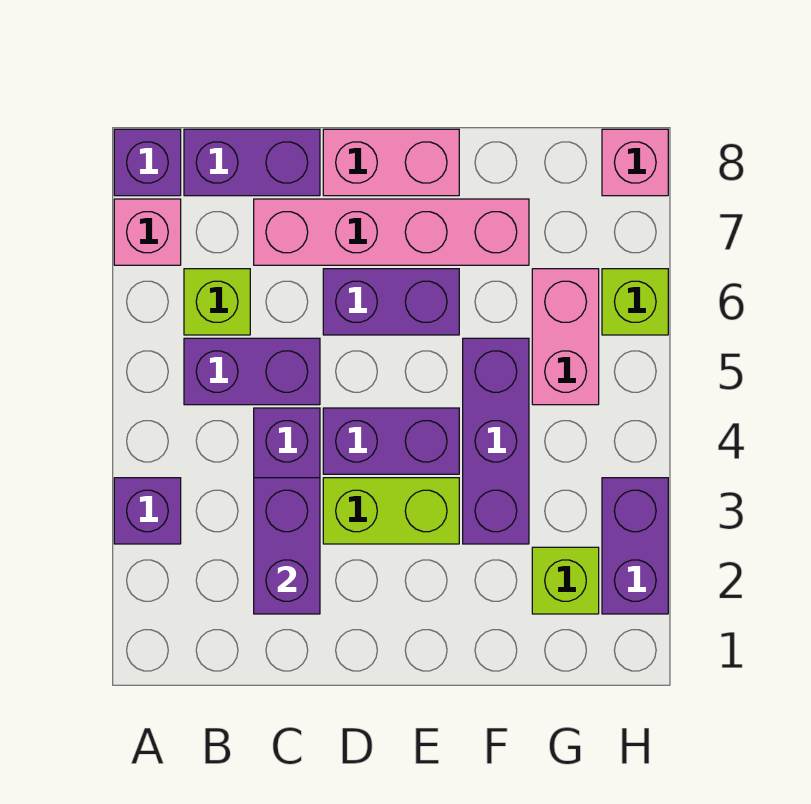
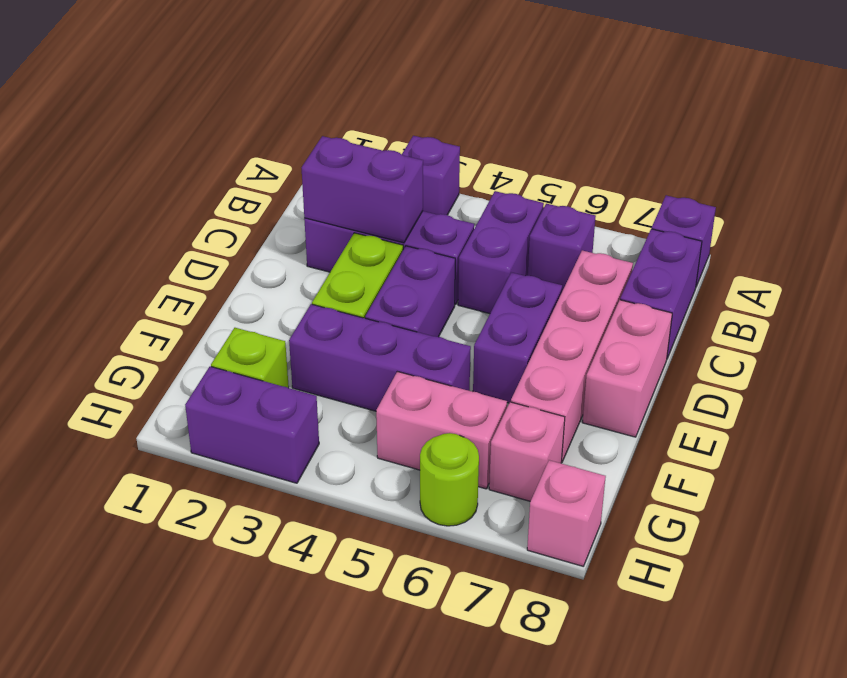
pink brick A7 level 1 -> pink brick G7 level 1
lime brick B6 level 1 -> purple brick B6 level 1
lime brick H6 level 1 -> lime round brick H6 level 1

